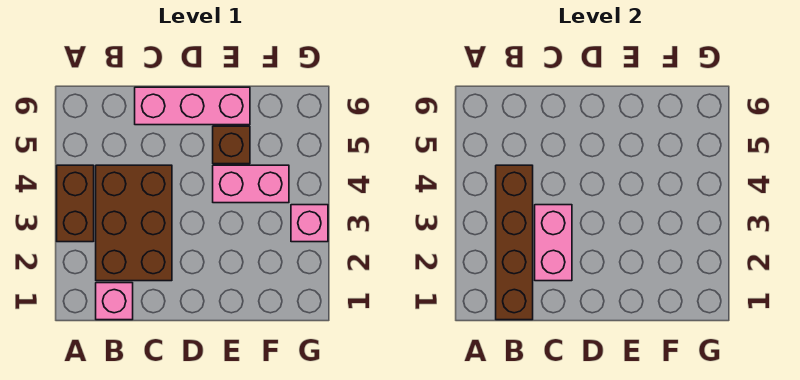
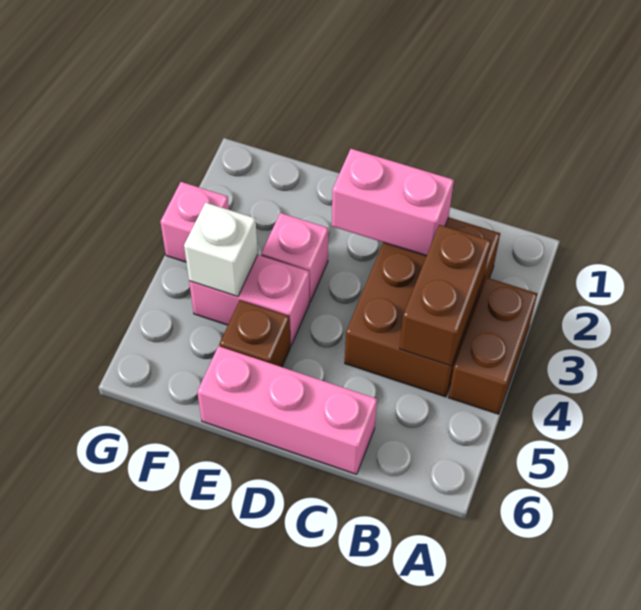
pink brick B1 level 1 -> pink brick E3 level 1
brown brick B1:B4 level 2 -> brown brick B3:B4 level 2
pink brick C2:C3 level 2 -> pink brick C2:D2 level 2
none -> white brick F4 level 2

